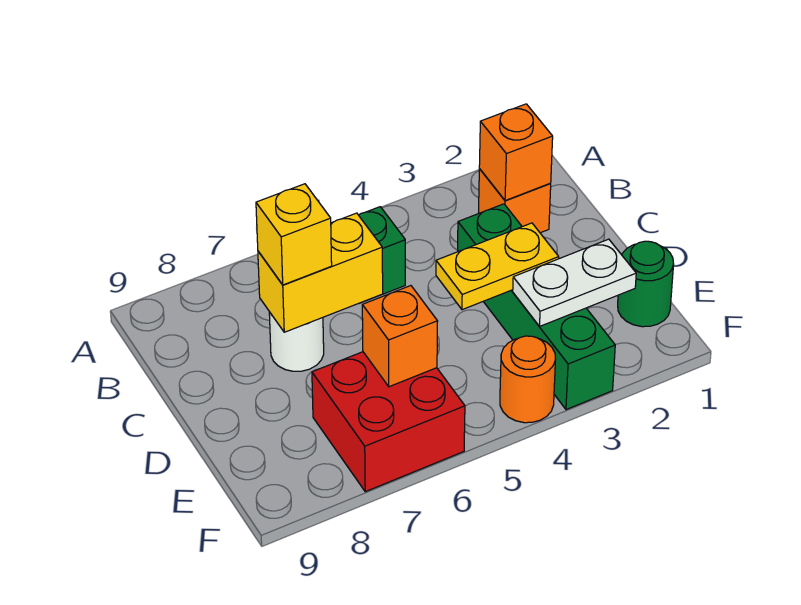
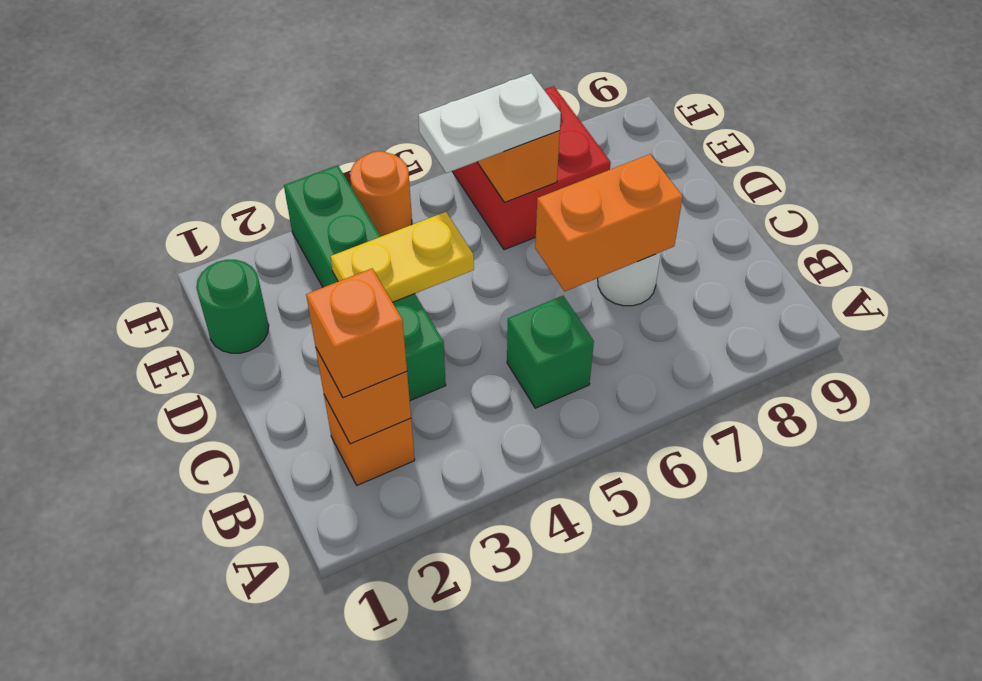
none -> orange brick B2 level 3
yellow brick C6:C7 level 2 -> orange brick C6:C7 level 2
yellow brick C7 level 3 -> none
white plate E2:E3 level 2 -> white plate E5:E6 level 3

